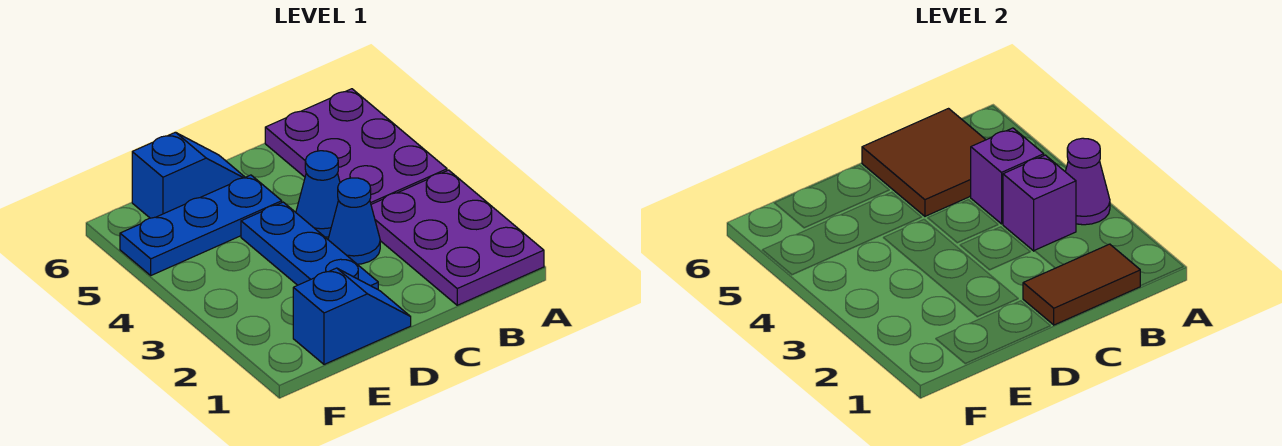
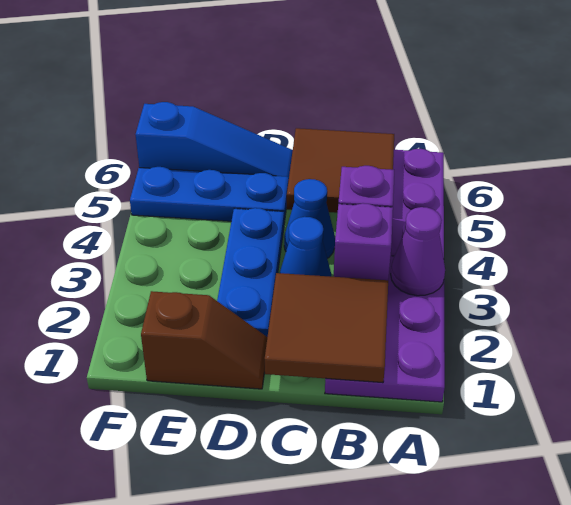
brown tile B1:C1 level 2 -> brown tile B1:C2 level 2
blue slope D1:E1 level 1 top E -> brown slope D1:E1 level 1 top E
blue slope D6:E6 level 1 top E -> blue slope D6:F6 level 1 top F

